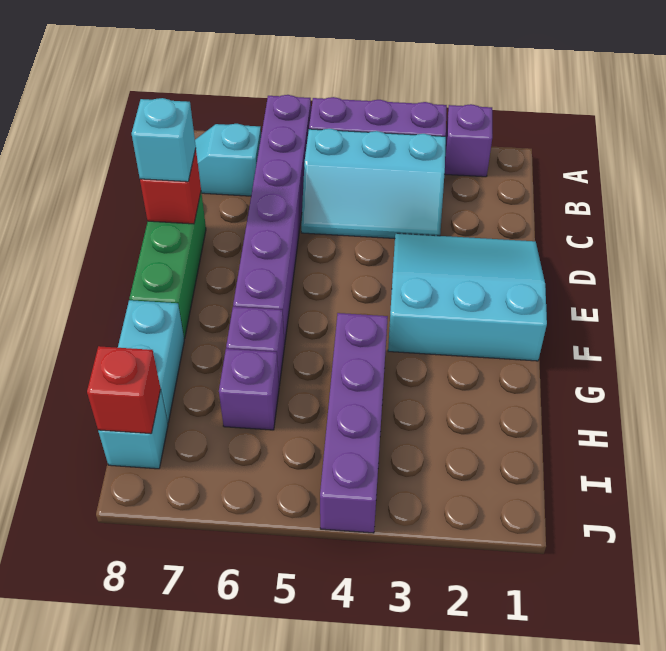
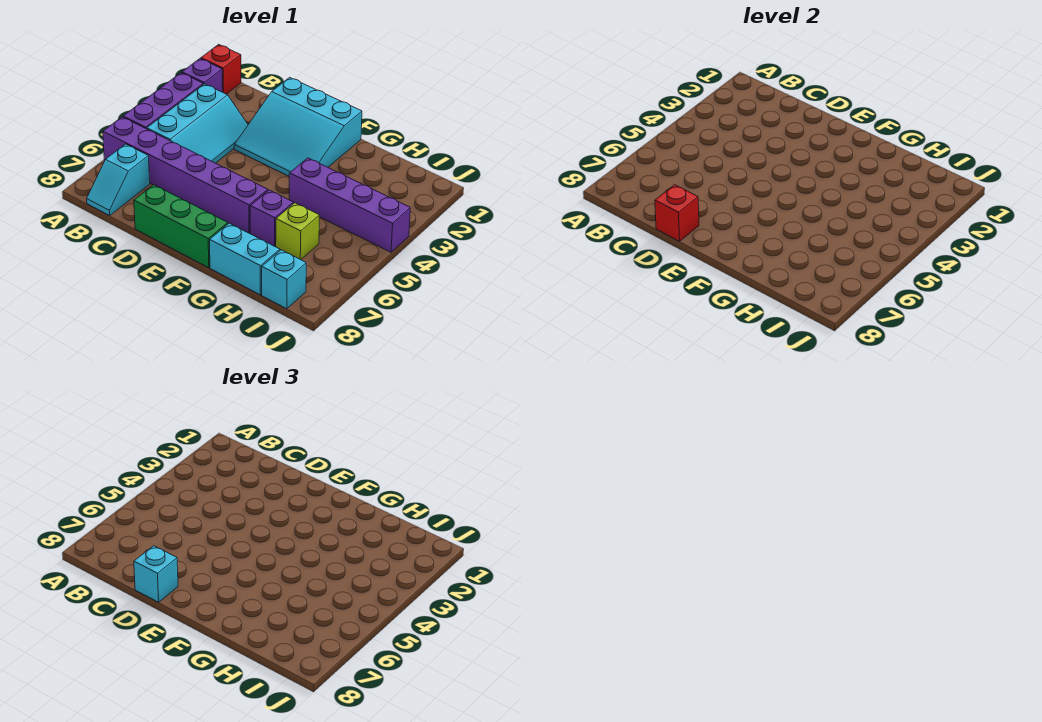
cyan slope D1:F3 level 1 top F -> cyan slope D1:F3 level 1 top 1
purple brick H6 level 1 -> lime brick H6 level 1
red brick I8 level 2 -> red brick A1 level 1

